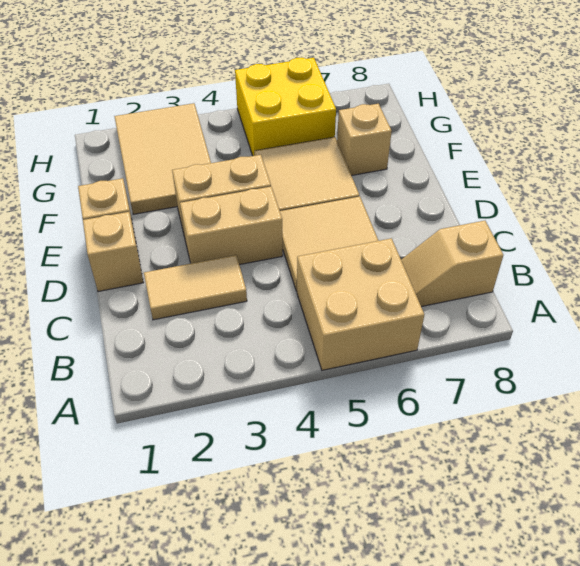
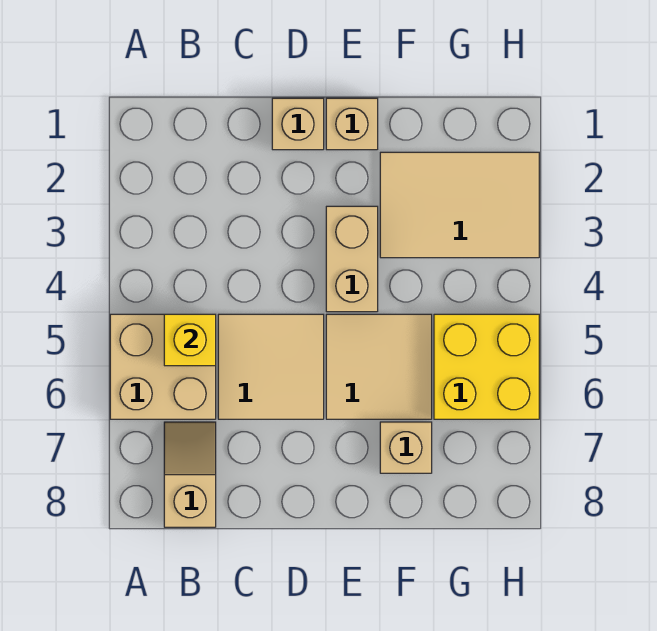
none -> yellow brick B5 level 2
tan tile C2:C3 level 1 -> none
tan brick D3:D4 level 1 -> none

